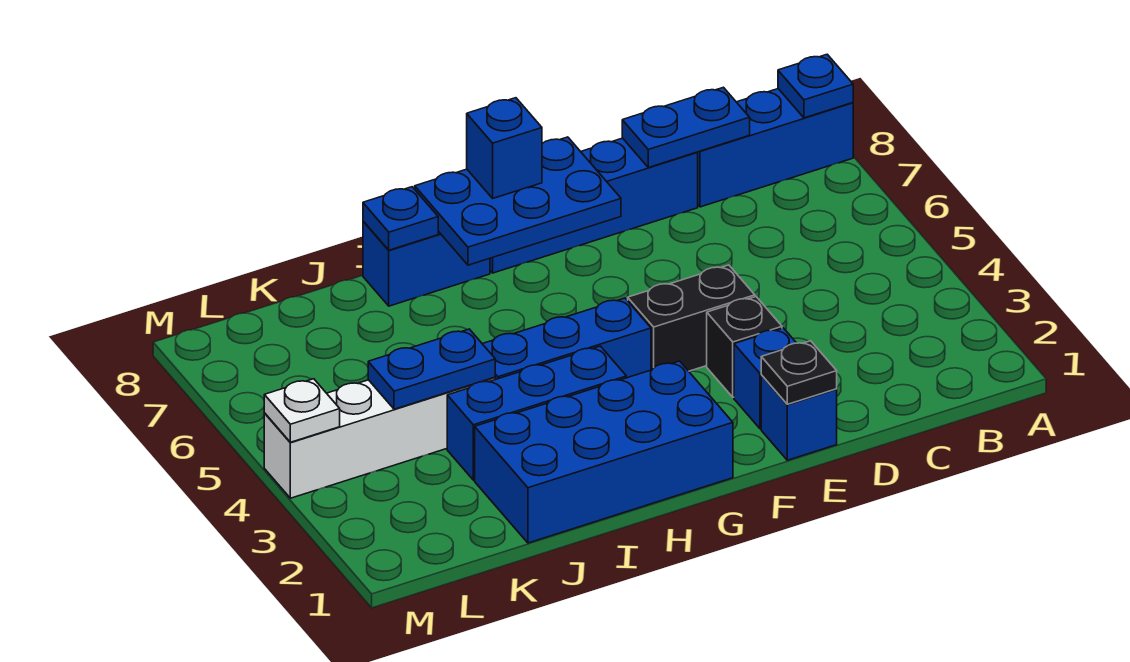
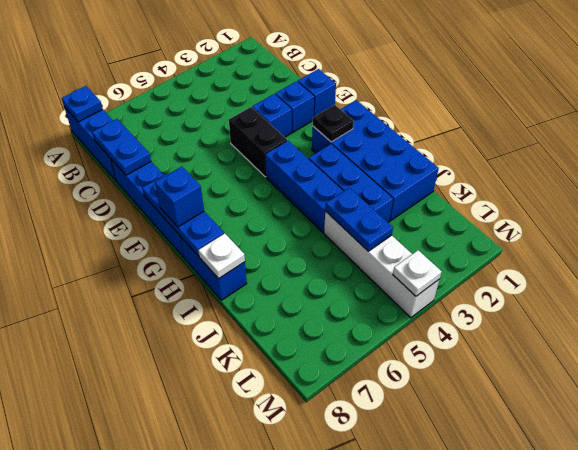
black plate E1 level 2 -> black plate G2 level 2
black brick E3 level 1 -> blue brick E3 level 1
blue plate F7:H8 level 2 -> blue plate F8:H8 level 2
blue plate I8 level 2 -> white plate I8 level 2

